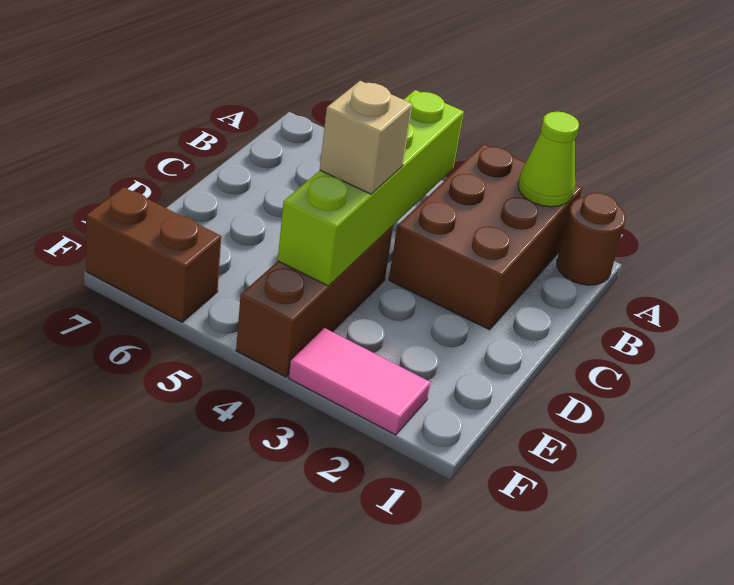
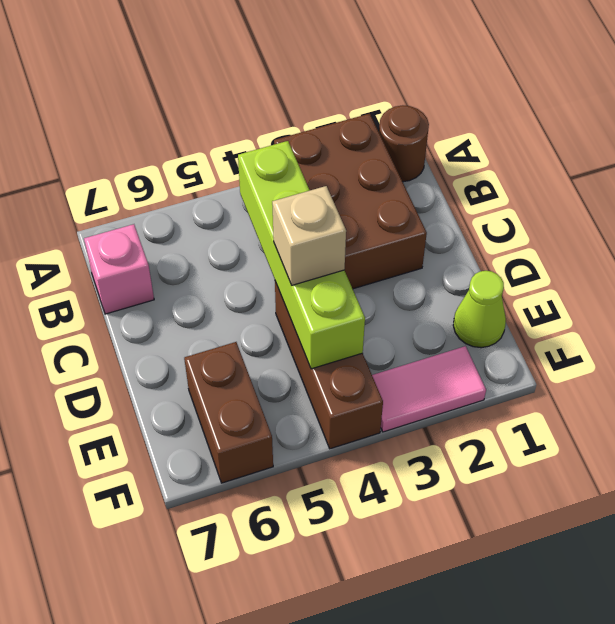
lime cone A2 level 2 -> lime cone E1 level 1
none -> pink brick B7 level 1
brown brick F6:F7 level 1 -> brown brick E6:F6 level 1

